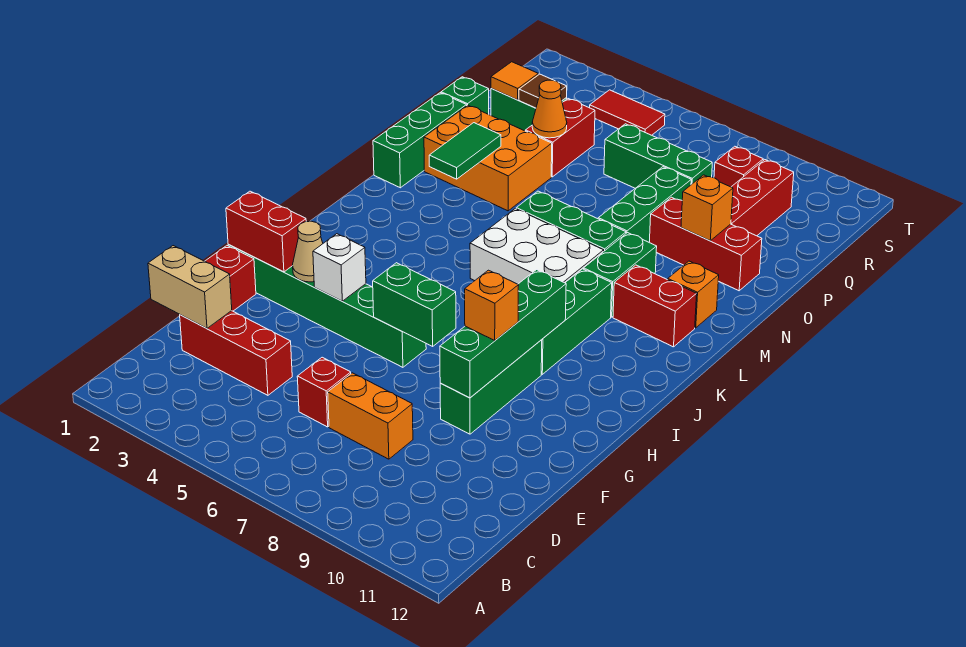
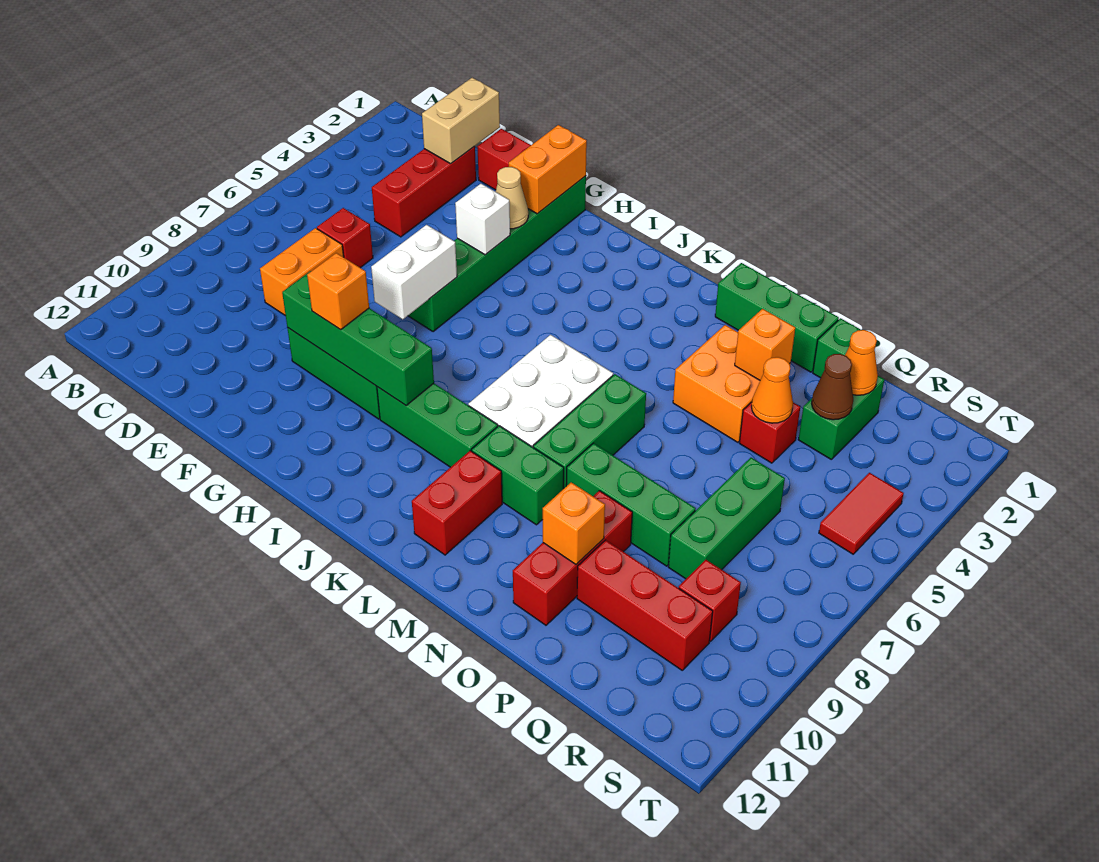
red brick G1:G2 level 2 -> orange brick G1:G2 level 2
green brick G6:G7 level 2 -> white brick G6:G7 level 2
green tile M3:N3 level 2 -> none
orange brick M11 level 1 -> orange brick O3 level 2
orange brick N2:O4 level 1 -> orange brick N3:O4 level 1
red brick P4:Q4 level 1 -> red brick P4 level 1
orange tile Q2 level 2 -> orange cone Q2 level 2
brown tile Q3 level 2 -> brown cone Q3 level 2

